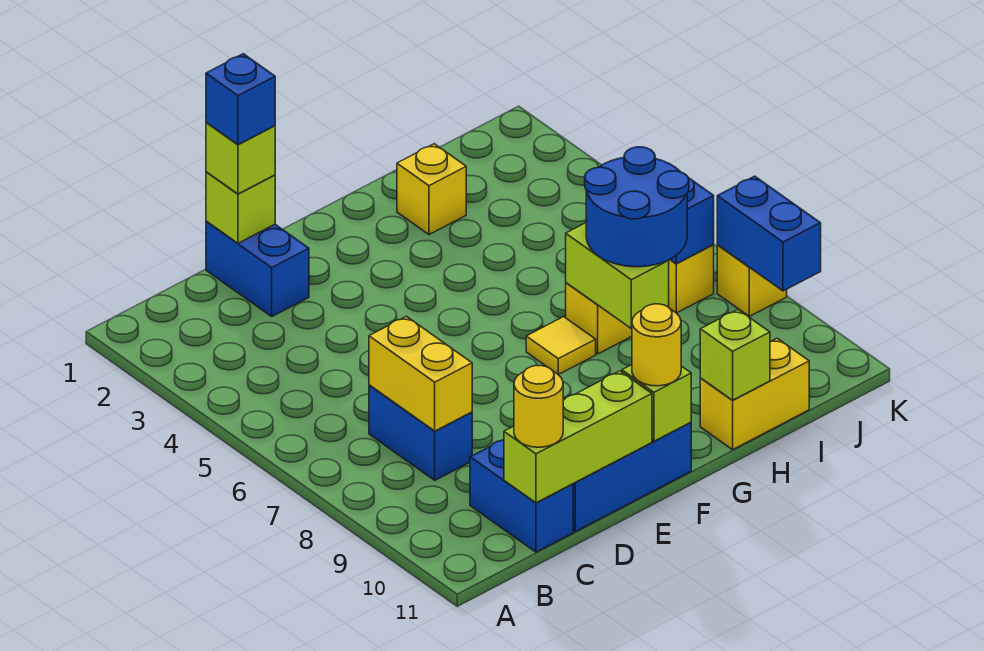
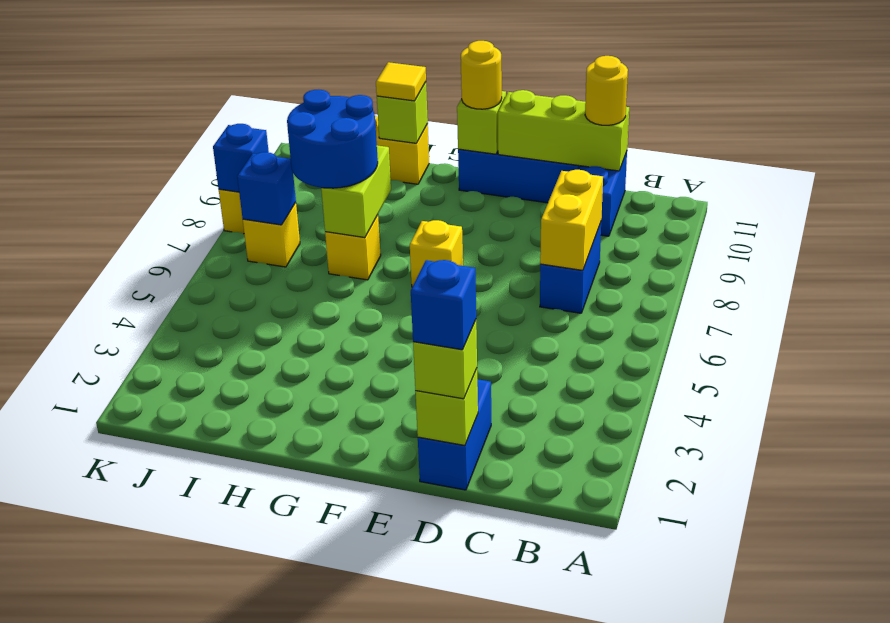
yellow tile G7 level 1 -> yellow tile H11 level 3
yellow brick H2 level 1 -> yellow brick F7 level 1
blue brick K8:K9 level 2 -> blue brick K8 level 2

